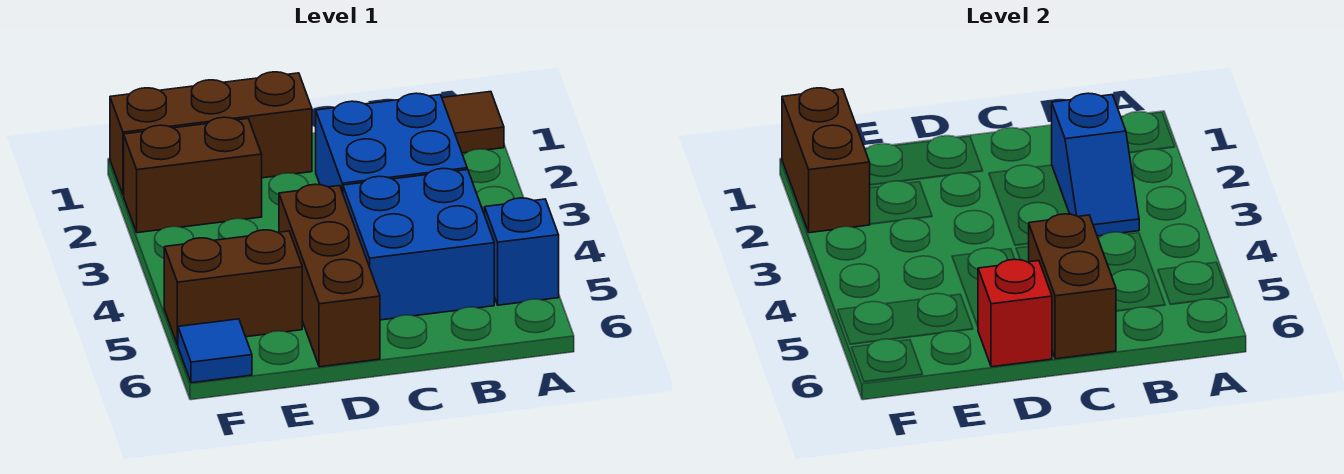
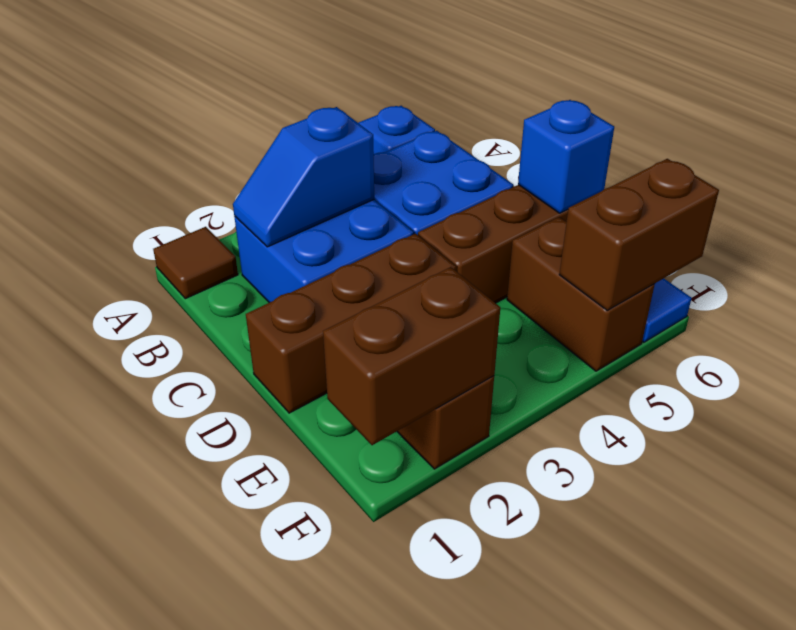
blue slope B2:B3 level 2 top 2 -> blue slope B2:B3 level 2 top 3
brown brick C5:C6 level 2 -> brown brick F5:F6 level 2
brown brick D1:F1 level 1 -> brown brick D1:D3 level 1
red brick D6 level 2 -> blue brick D6 level 2

